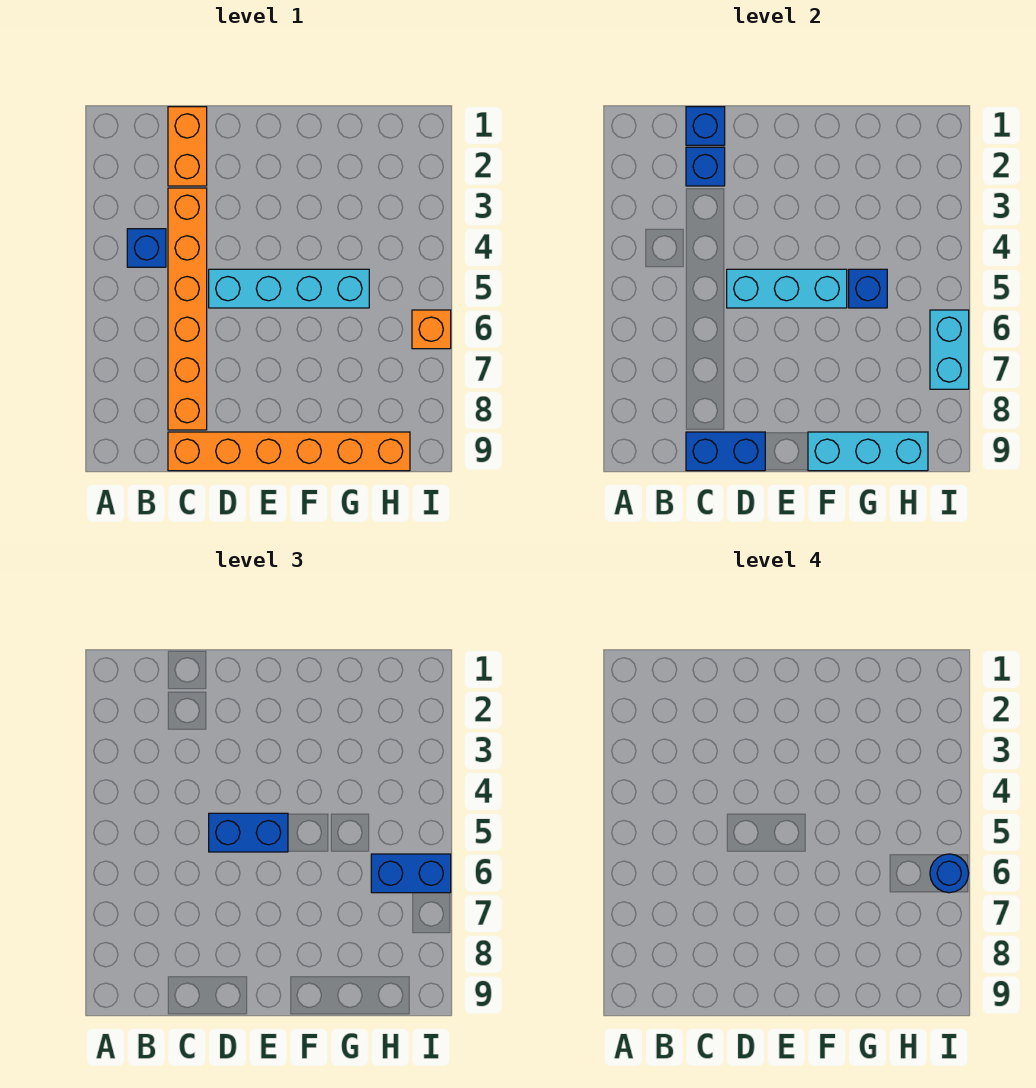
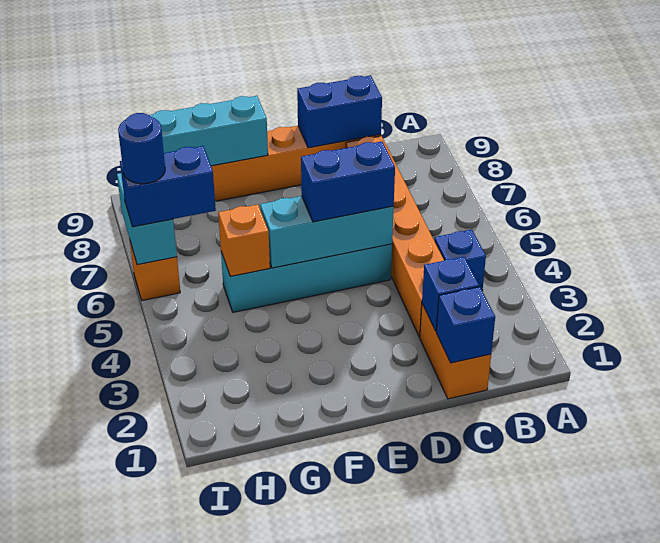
blue brick G5 level 2 -> orange brick G5 level 2

